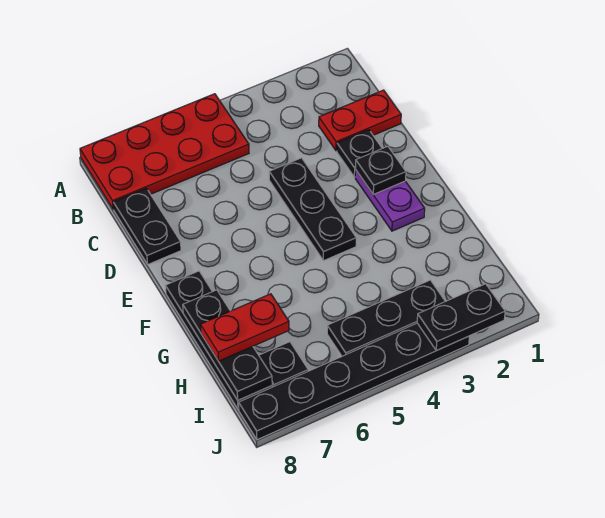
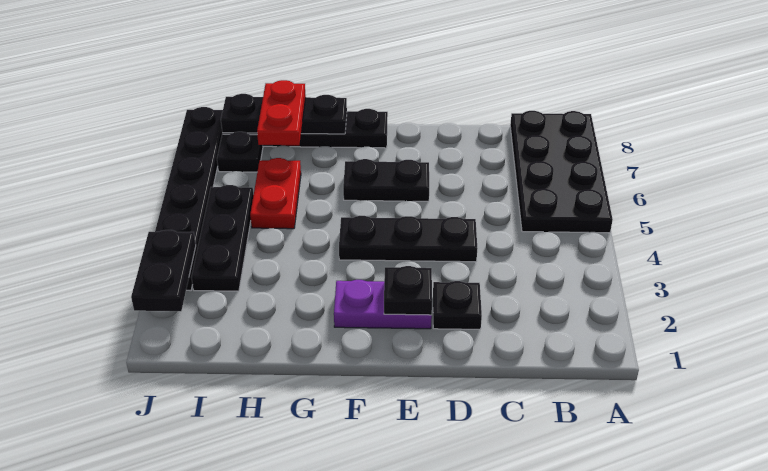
red plate A5:B8 level 1 -> black plate A5:B8 level 1
red plate C1:C2 level 1 -> red plate H5:H6 level 1
black plate C8:D8 level 1 -> black plate E6:F6 level 1

